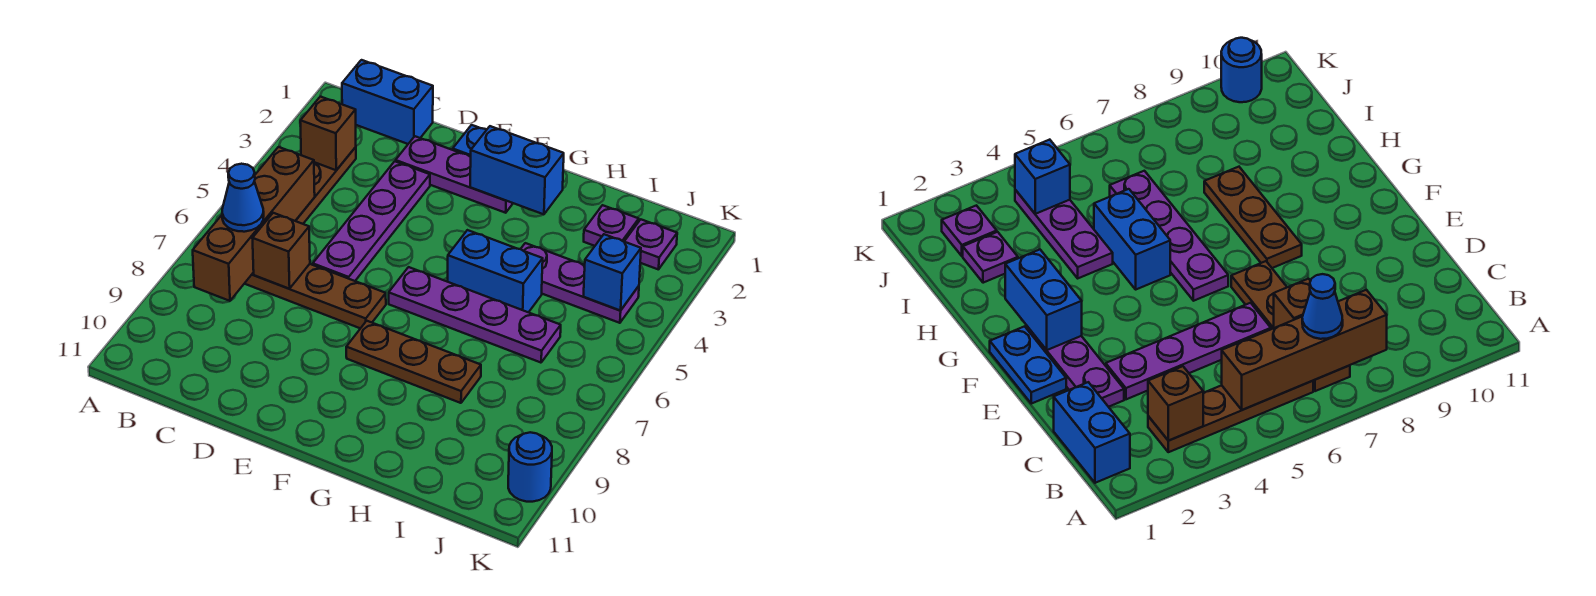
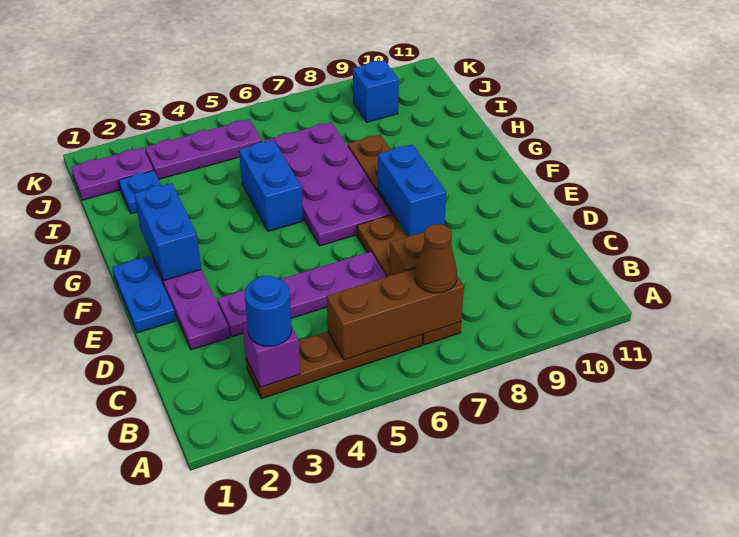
blue brick B1:C1 level 1 -> blue brick E8:F8 level 2
brown brick B3 level 2 -> purple brick B3 level 2
brown brick B5:B8 level 2 -> brown brick B5:B7 level 2
blue cone B7 level 3 -> brown cone B7 level 3
purple plate F6:I6 level 1 -> purple plate F6:I7 level 1
purple plate H4:J4 level 1 -> purple plate J3:J5 level 1
purple plate I2 level 1 -> blue plate I2 level 1
purple plate J2 level 1 -> purple plate J1:J2 level 1
blue brick J4 level 2 -> blue brick J9 level 1
blue round brick K10 level 1 -> blue round brick B3 level 3

